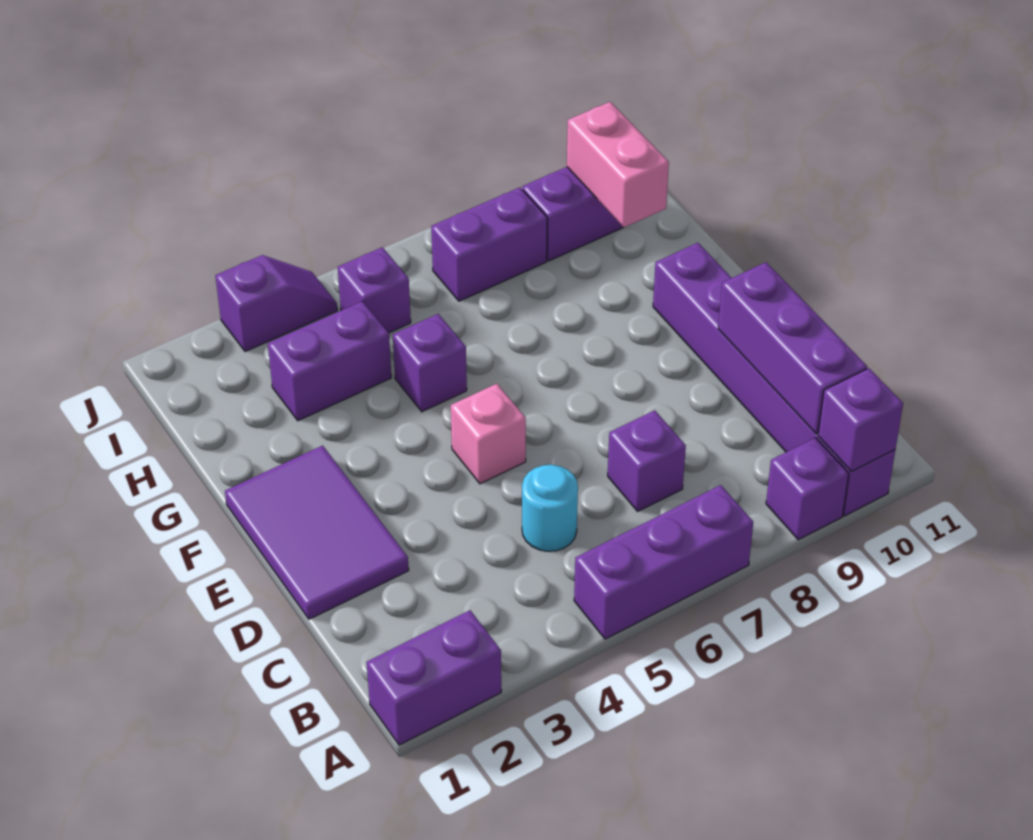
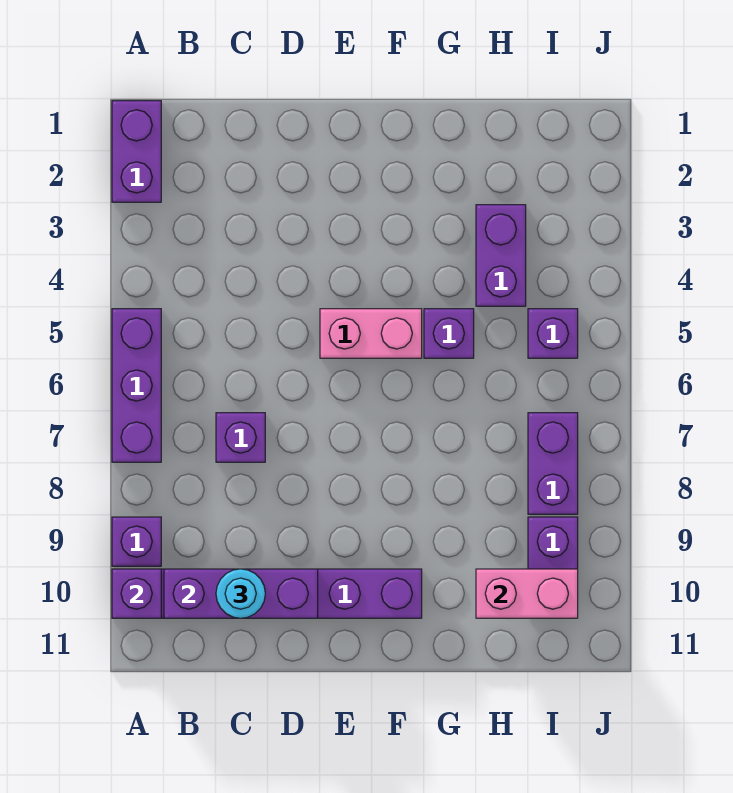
cyan round brick C5 level 1 -> cyan round brick C10 level 3
purple tile D1:F2 level 1 -> none
pink brick E5 level 1 -> pink brick E5:F5 level 1
purple slope J3:J4 level 1 top 3 -> none

